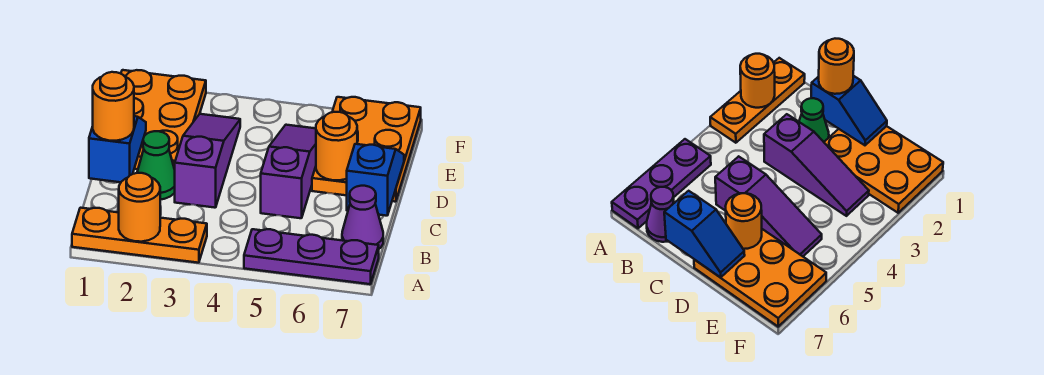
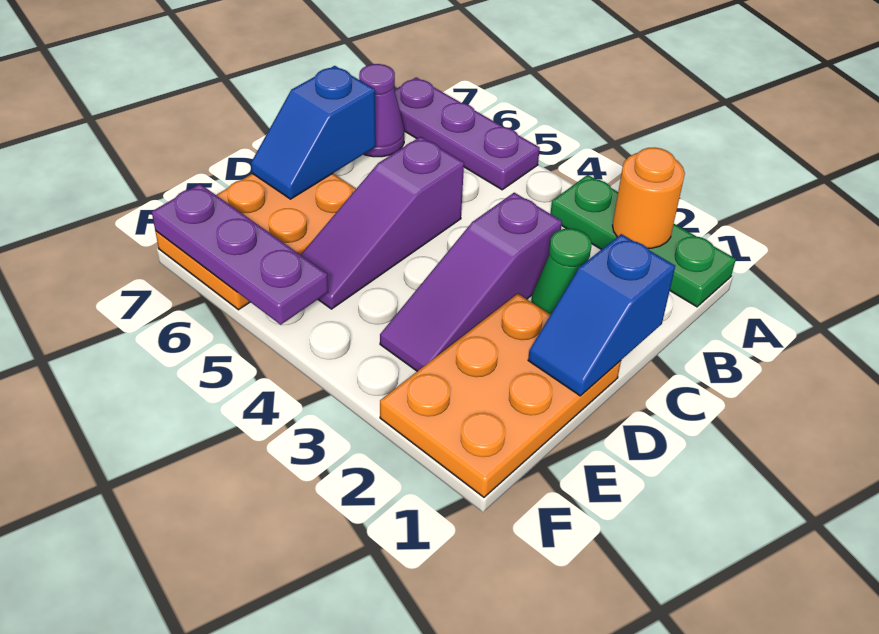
orange plate A1:A3 level 1 -> green plate A1:A3 level 1
orange round brick C1 level 3 -> none
orange round brick D6 level 2 -> none
none -> purple plate F5:F7 level 2

